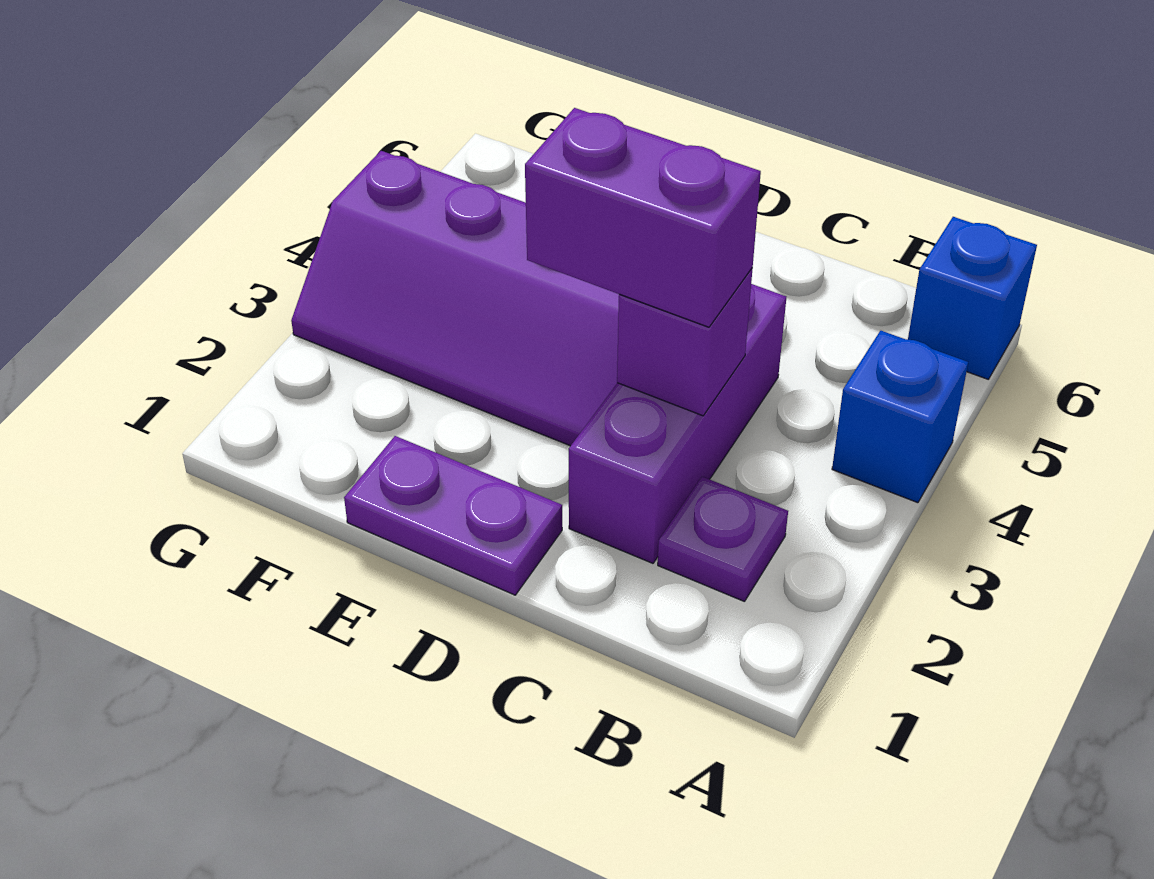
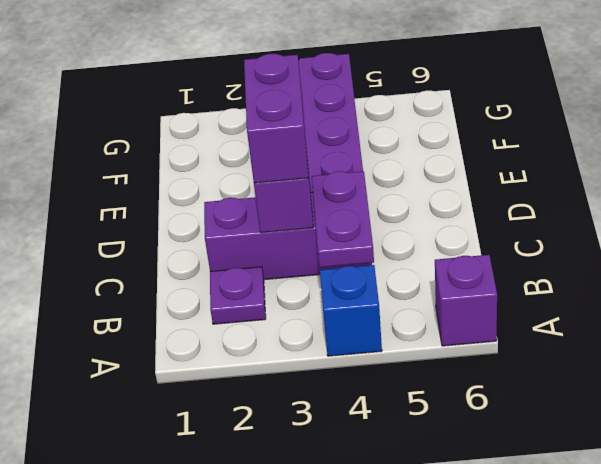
blue brick A6 level 1 -> purple brick A6 level 1
purple plate D1:E1 level 1 -> purple plate B4:C4 level 2

